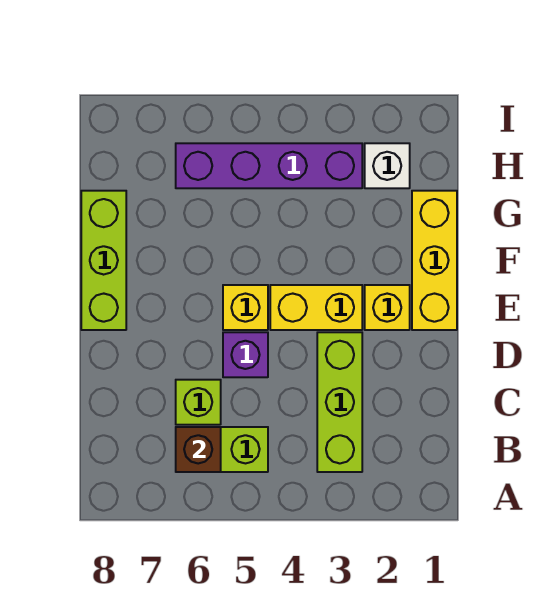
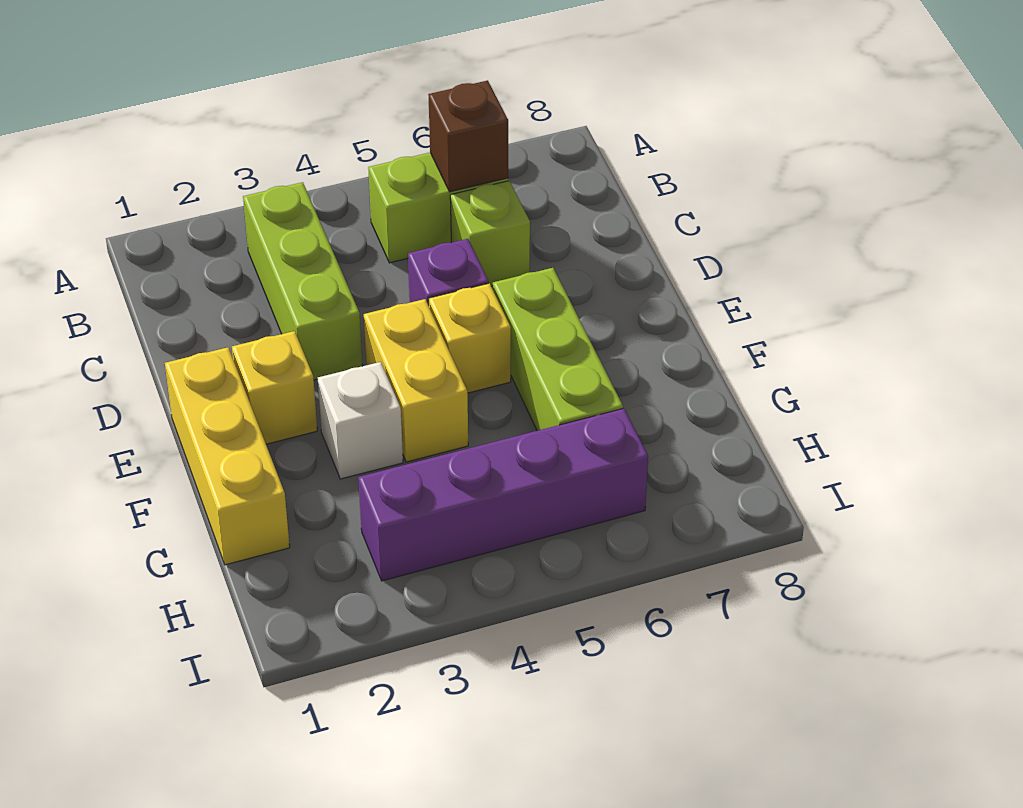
yellow brick E3:E4 level 1 -> yellow brick E4:F4 level 1
lime brick E8:G8 level 1 -> lime brick E6:G6 level 1
white brick H2 level 1 -> white brick F3 level 1

